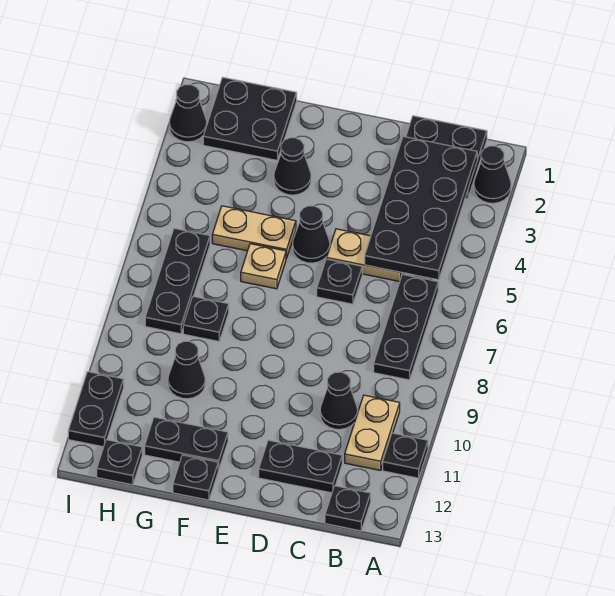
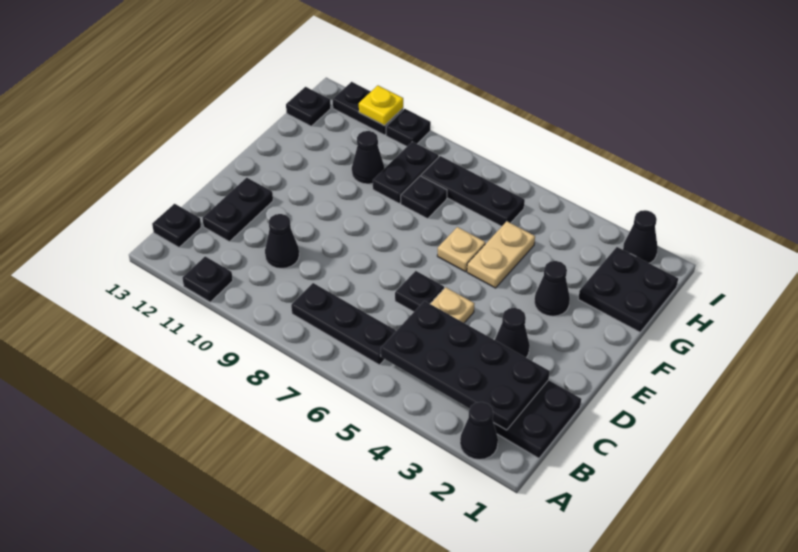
tan plate B10:B11 level 1 -> none
black cone E5 level 1 -> black cone D3 level 1
black plate F12:G12 level 1 -> black plate G9:H9 level 1
black plate F13 level 1 -> black plate I10 level 1
none -> yellow plate I11 level 2

